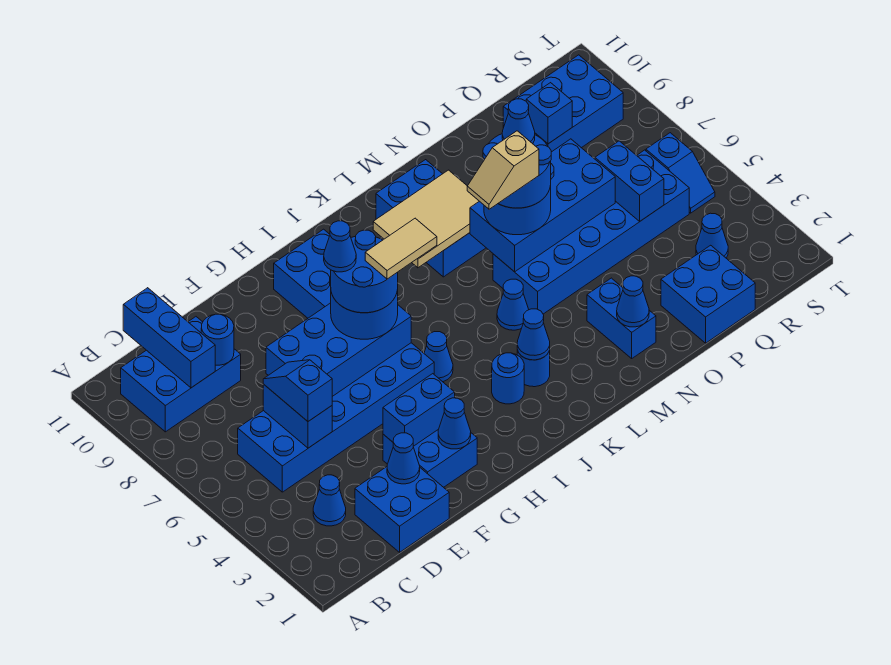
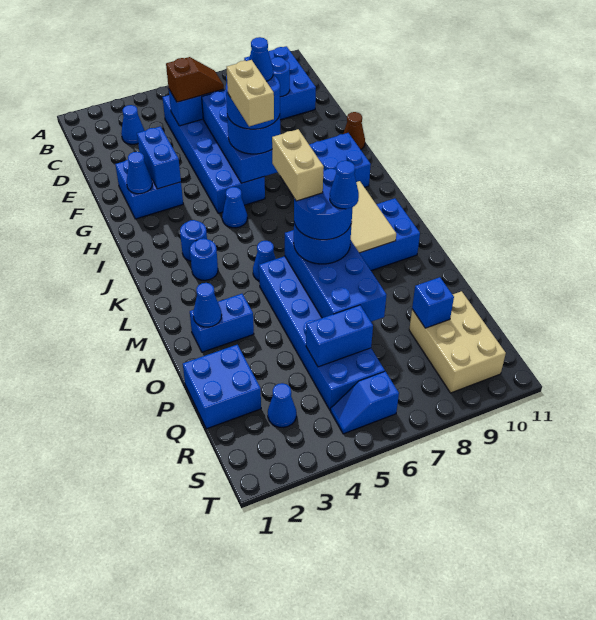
blue brick C9:C11 level 2 -> none
blue brick D1:E2 level 1 -> none
blue slope D5:D6 level 3 top 5 -> brown slope D5:D6 level 3 top 5
blue cone E2 level 2 -> none
none -> brown cone G11 level 1
tan tile H6:I6 level 5 -> tan brick H6:I6 level 5
blue cone K3 level 2 -> none
tan slope L6:M6 level 5 top M -> tan brick L6:M6 level 5
blue brick Q9:S10 level 1 -> tan brick Q9:S10 level 1

